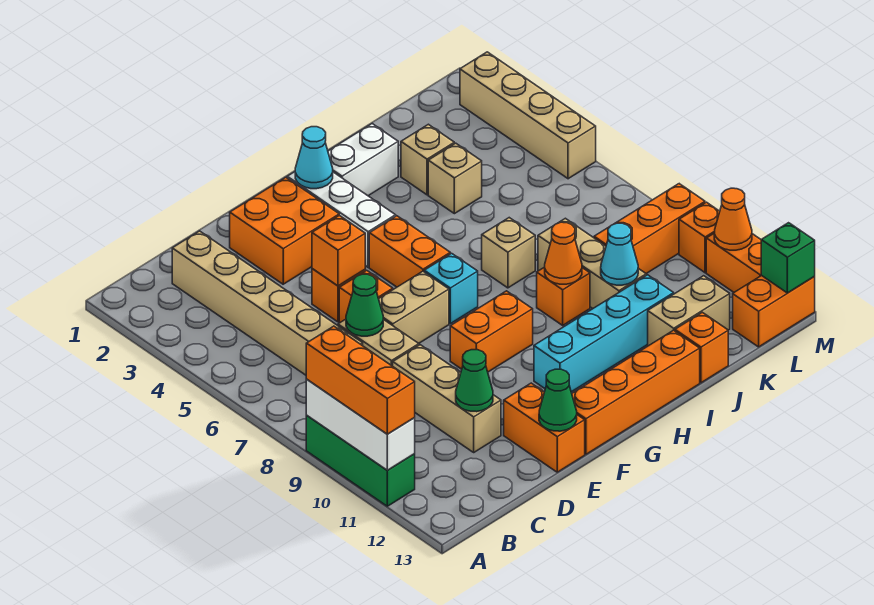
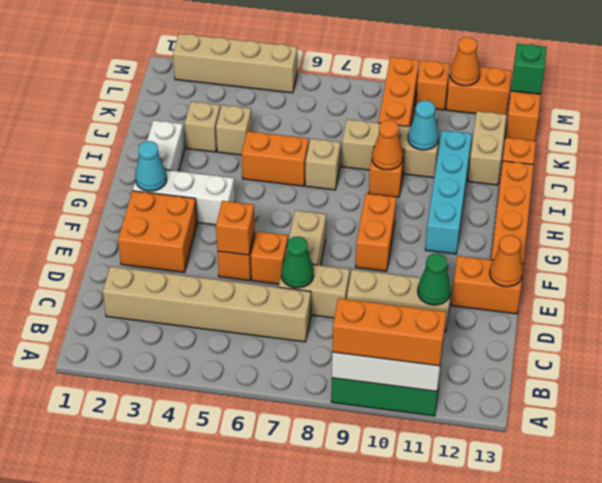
green cone E13 level 2 -> orange cone E13 level 2
orange brick G5:G6 level 1 -> orange brick I5:I6 level 1
cyan brick G7 level 1 -> none

